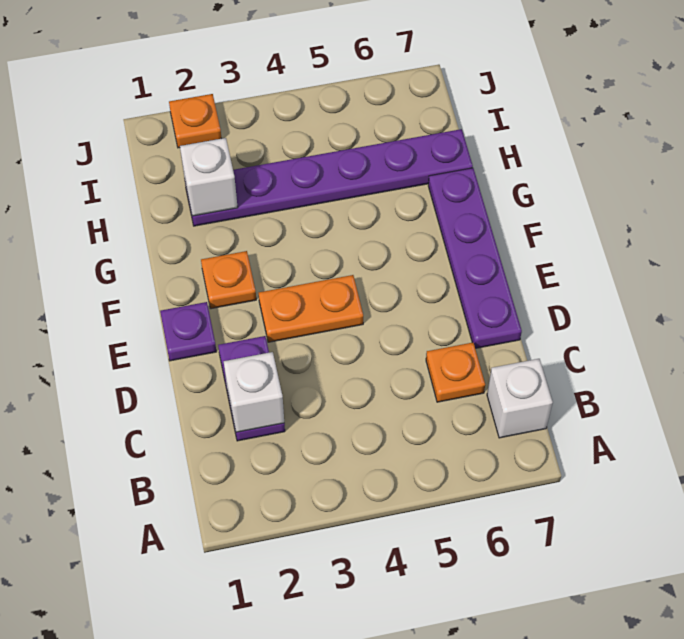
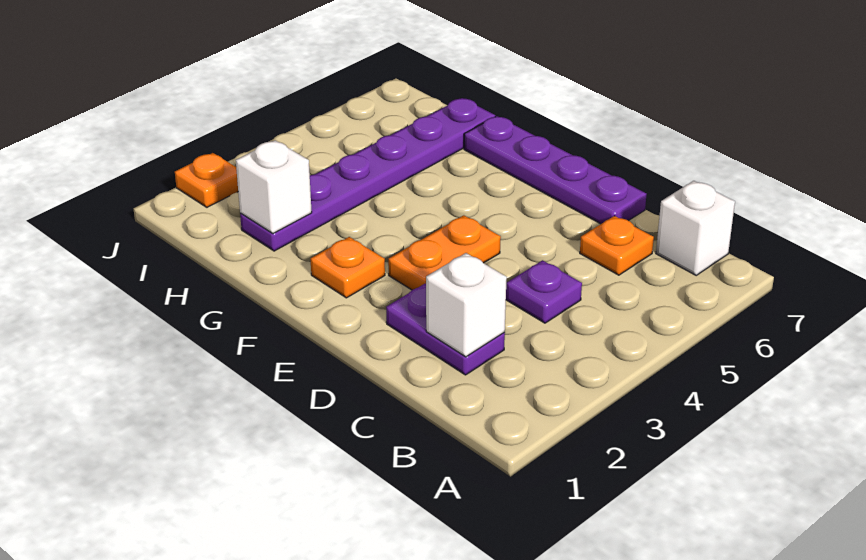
purple plate E1 level 1 -> purple plate C4 level 1

